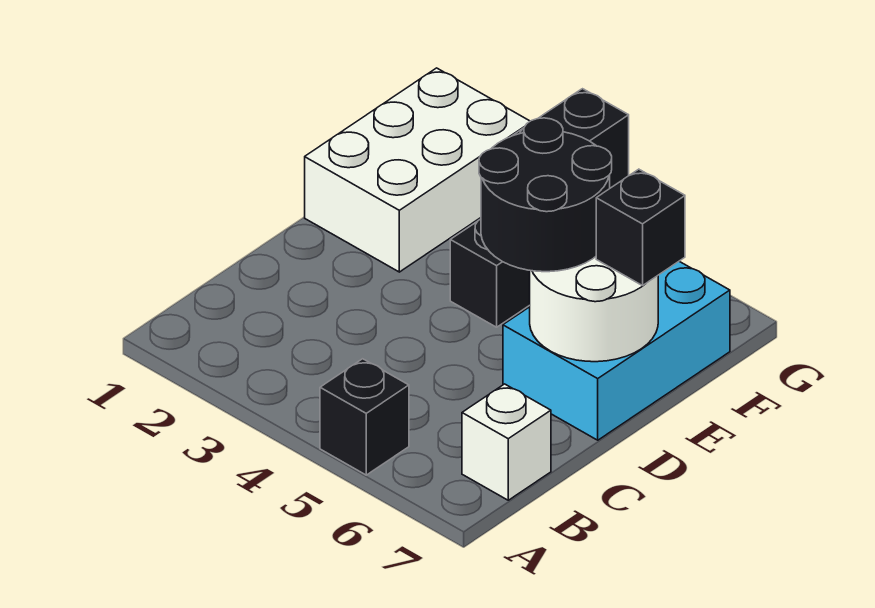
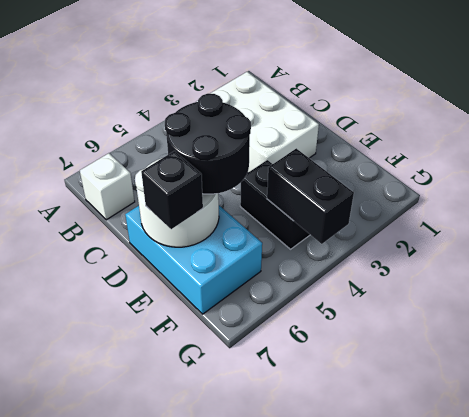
black brick A5 level 1 -> none
white brick E1:G2 level 1 -> white brick B2:D3 level 1

